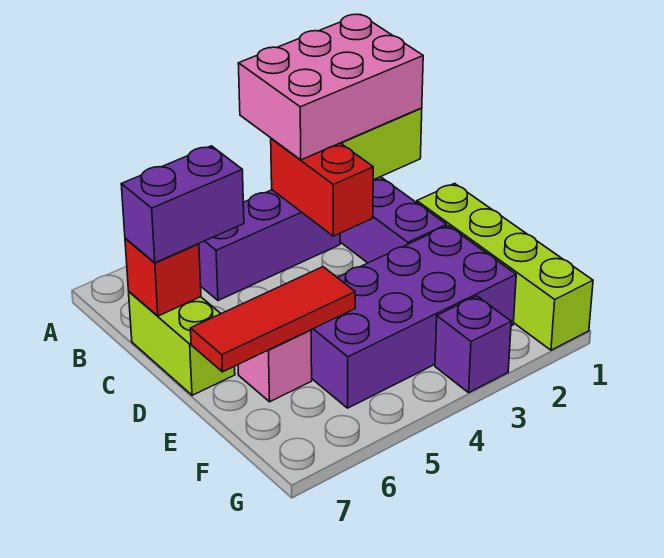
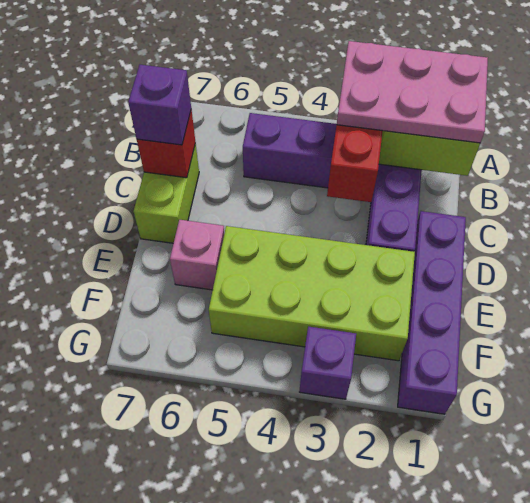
pink brick A1:B3 level 3 -> pink plate A1:B3 level 3
purple brick C6:C7 level 3 -> purple brick C7 level 3
lime brick D1:G1 level 1 -> purple brick D1:G1 level 1
purple brick E2:F5 level 1 -> lime brick E2:F5 level 1
red tile E5:E7 level 2 -> none

